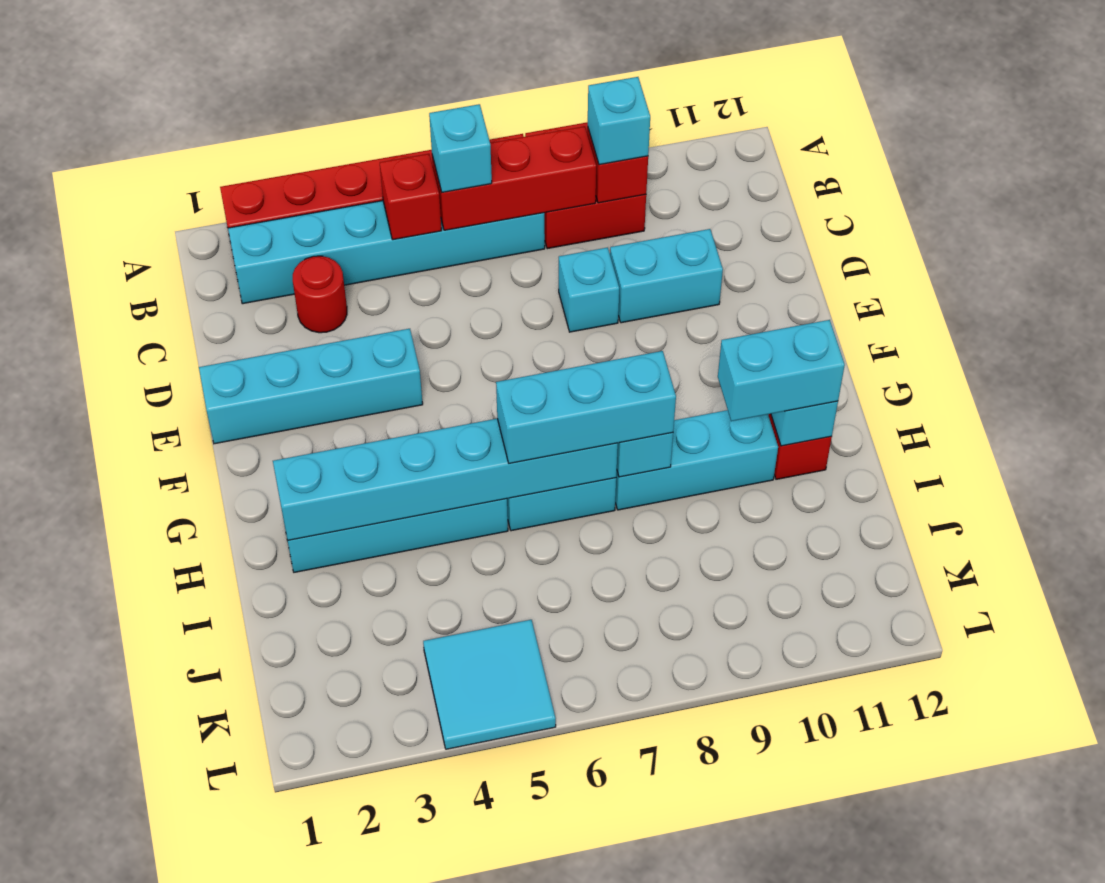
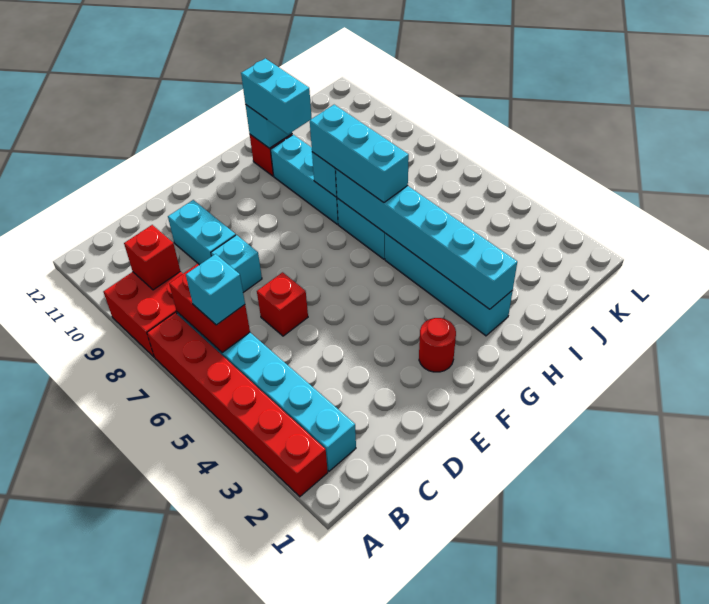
red brick B5 level 2 -> red brick D6 level 1
red brick B6:B8 level 2 -> red brick B6:B7 level 2
cyan brick B9 level 3 -> none
red round brick C3 level 1 -> red round brick F2 level 1
cyan brick E1:E4 level 1 -> none
cyan tile K4:L5 level 1 -> none

